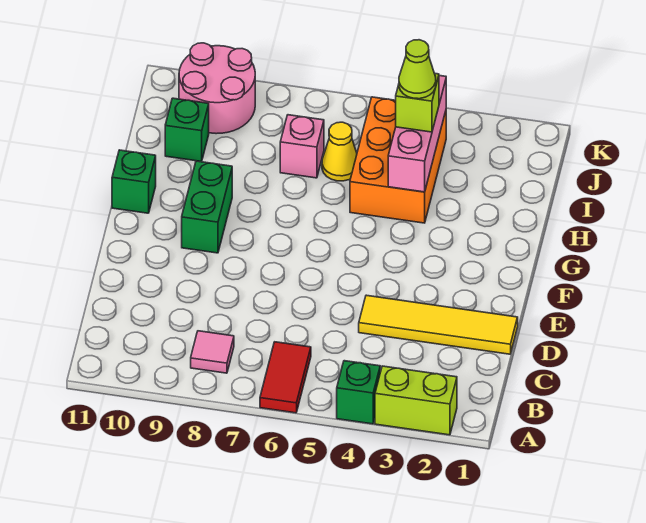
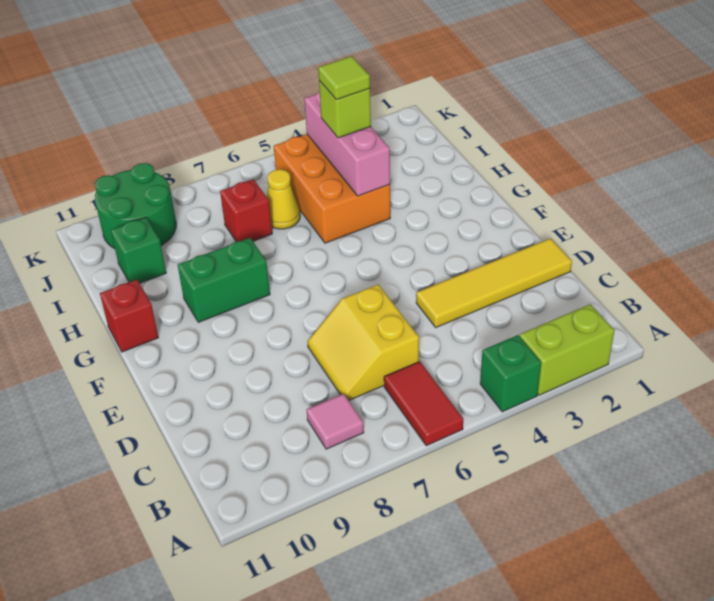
none -> yellow slope C6:D7 level 1 top 6
green brick F9:G9 level 1 -> green brick G8:G9 level 1
green brick G11 level 1 -> red brick G11 level 1
lime cone I4 level 4 -> lime tile I4 level 4
pink brick I7 level 1 -> red brick I7 level 1
pink round brick J9:K10 level 1 -> green round brick J9:K10 level 1

